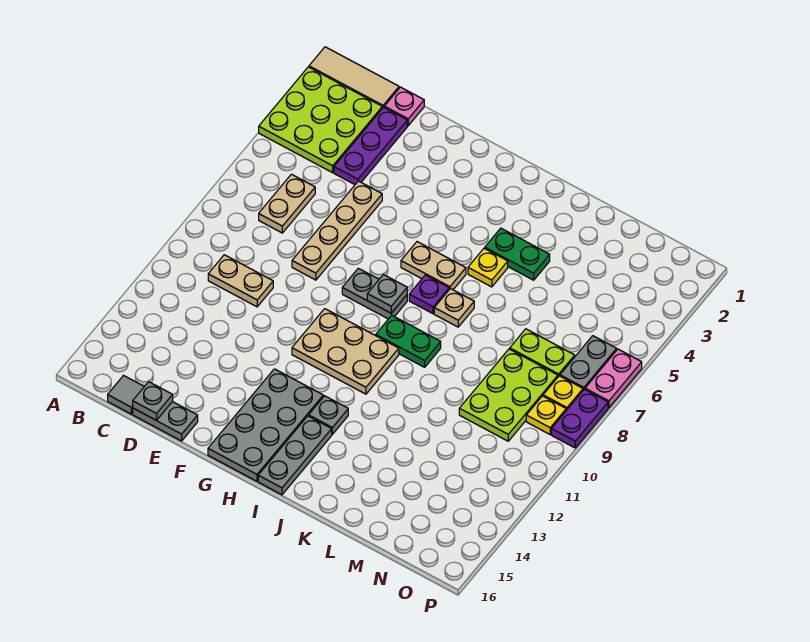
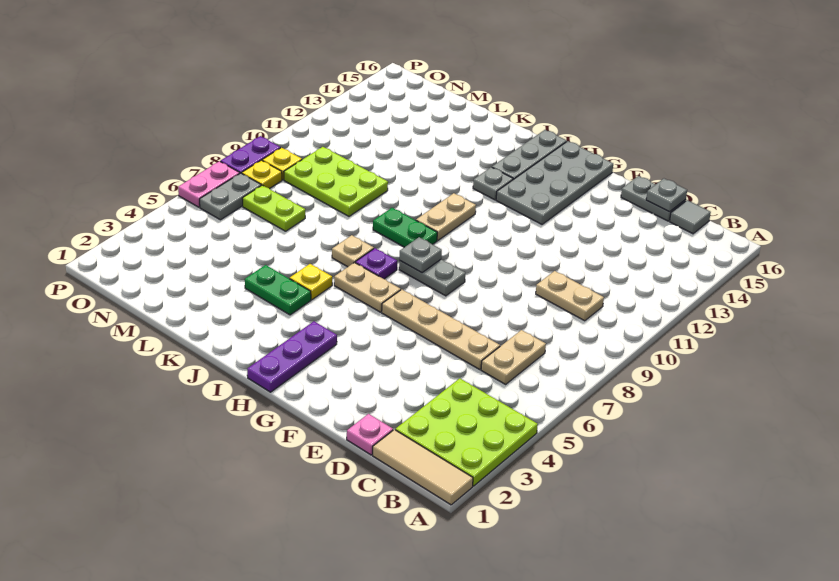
purple plate D2:D4 level 1 -> purple plate H1:H3 level 1
tan plate E5:E8 level 1 -> tan plate D6:G6 level 1
tan plate G10:I11 level 1 -> tan plate I10:I11 level 1
lime plate M8:N10 level 1 -> lime plate L9:N10 level 1

